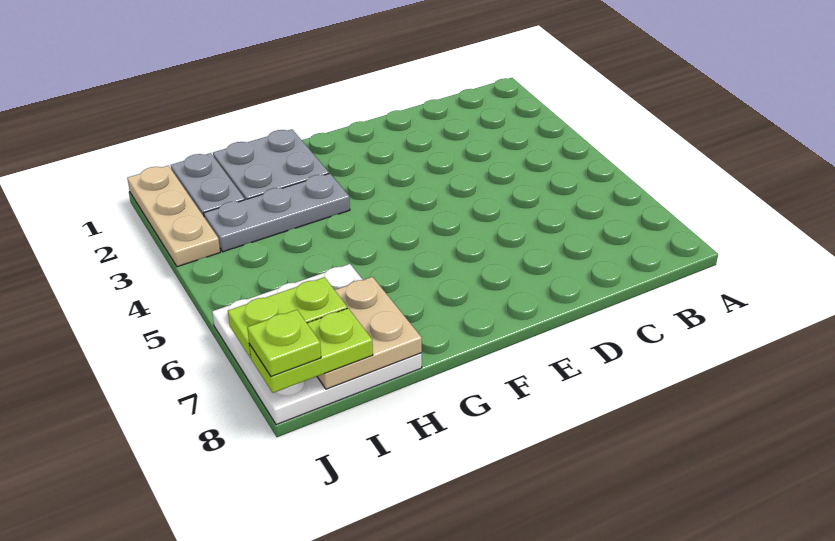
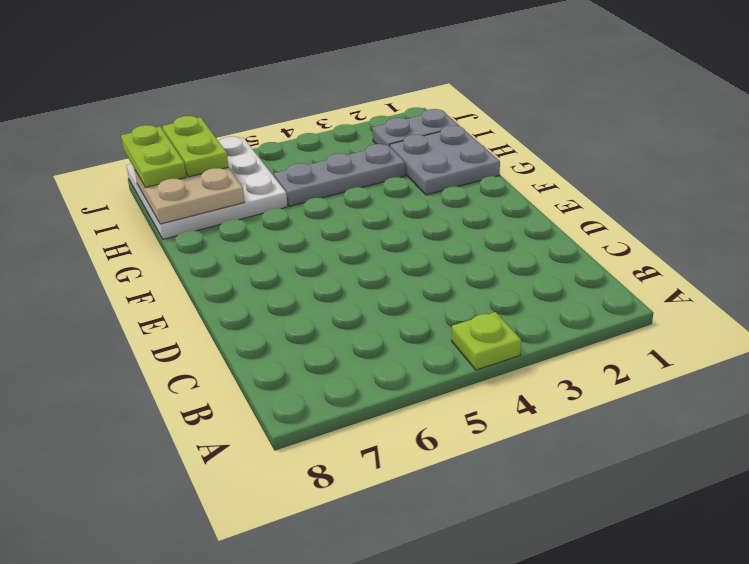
grey plate G3:I3 level 1 -> grey plate H3:H5 level 1
tan plate J1:J3 level 1 -> none
lime plate J8 level 4 -> lime plate A4 level 1

